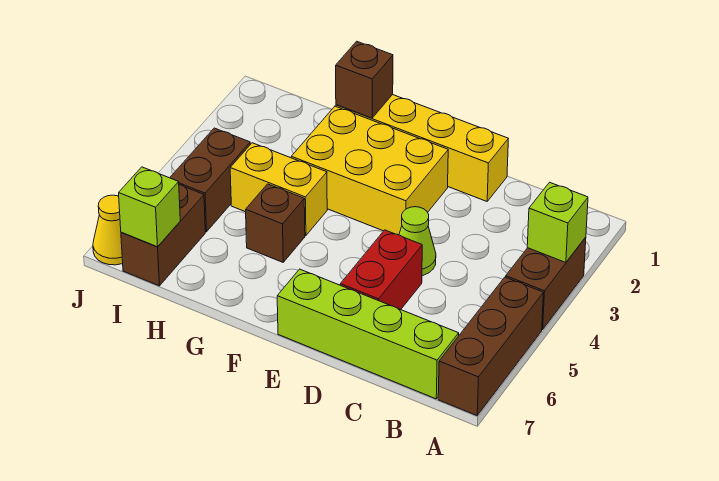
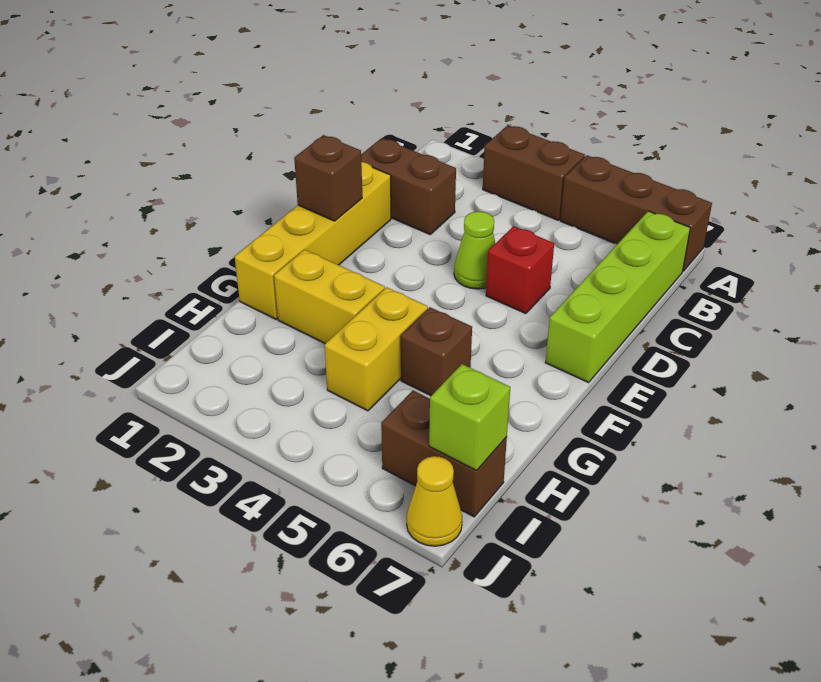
lime brick A3 level 2 -> none
red brick D5:D6 level 1 -> red brick D5 level 1
yellow brick E2:G3 level 1 -> yellow brick G2:G3 level 1
brown brick G1 level 2 -> brown brick E1 level 2
brown brick I4:I5 level 1 -> brown brick C1:C2 level 1

